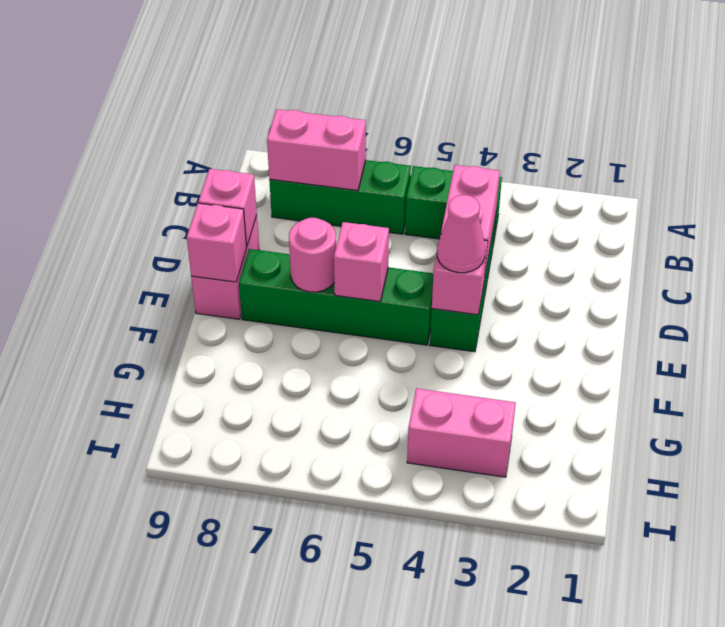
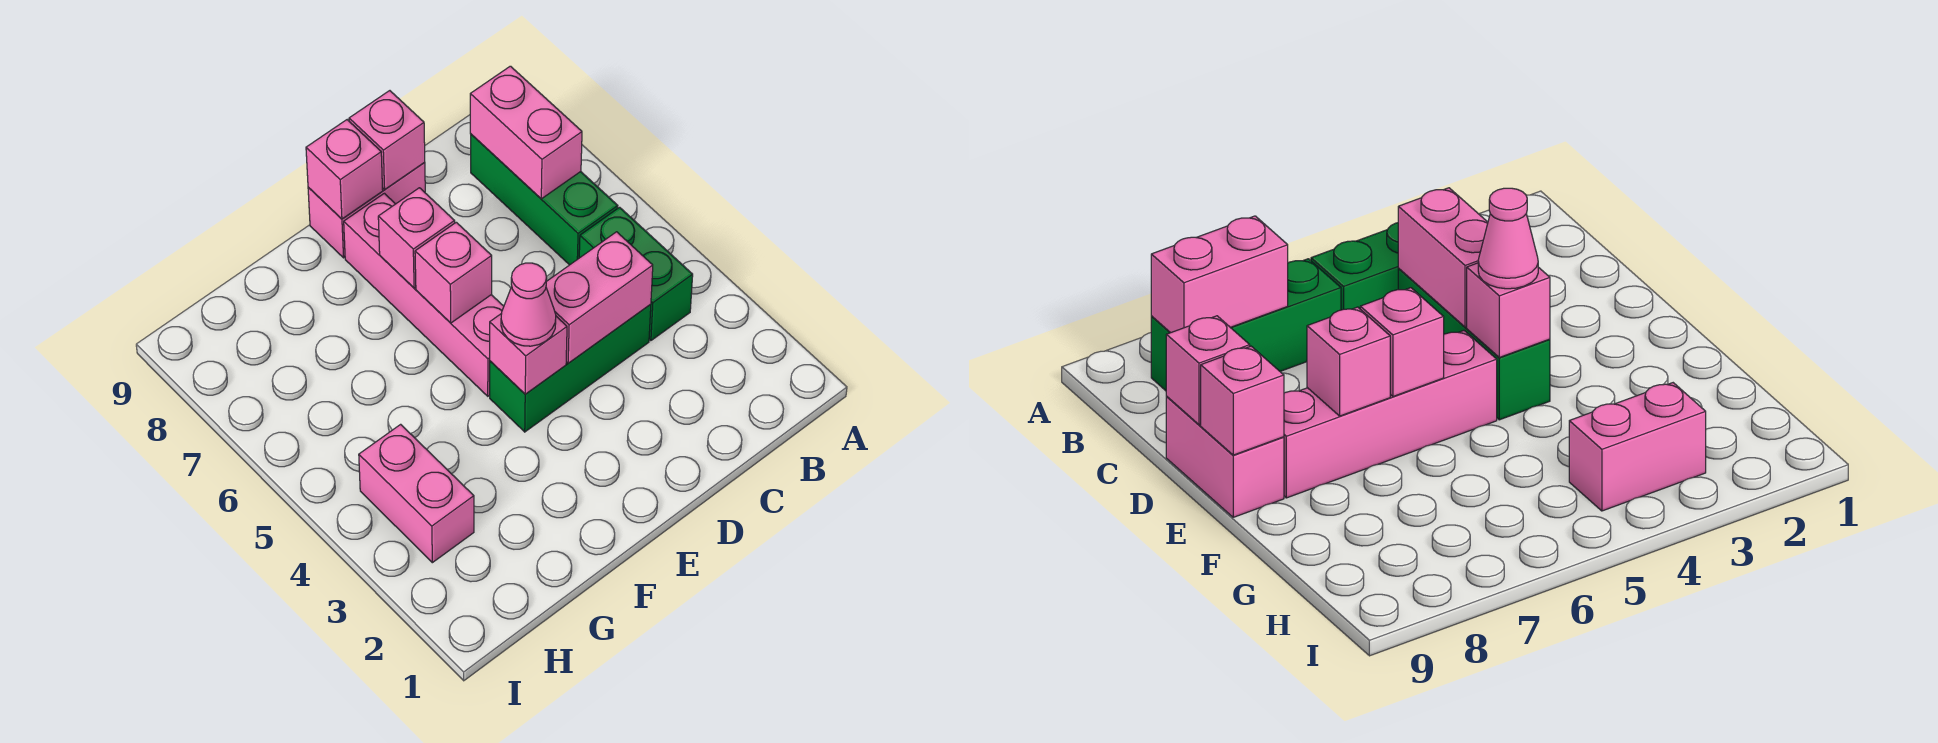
green brick E5:E8 level 1 -> pink brick E5:E8 level 1
pink round brick E7 level 2 -> pink brick E7 level 2

